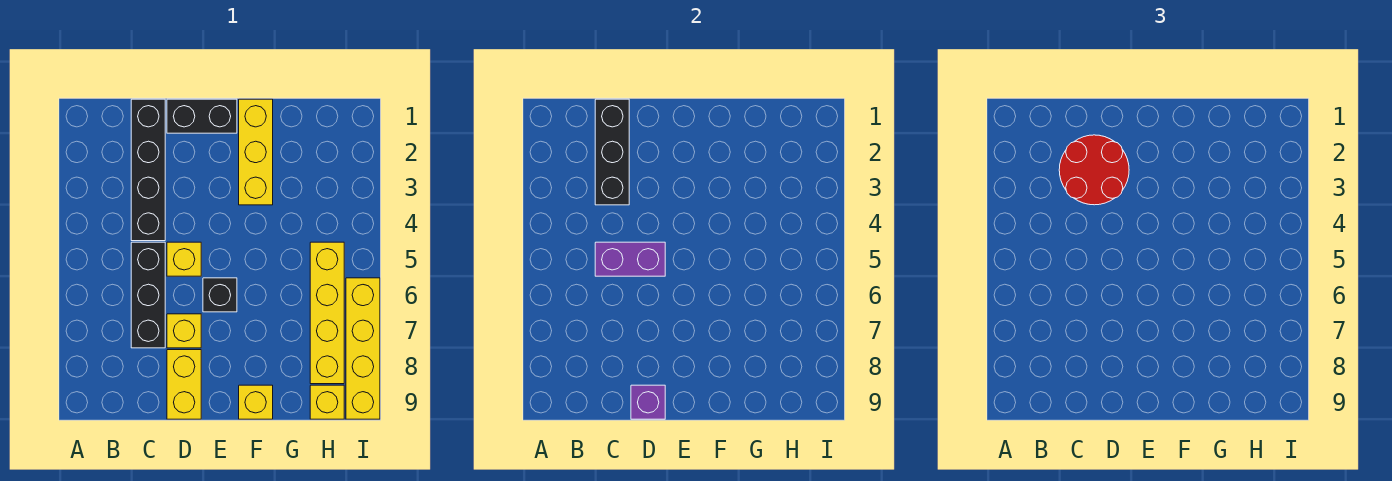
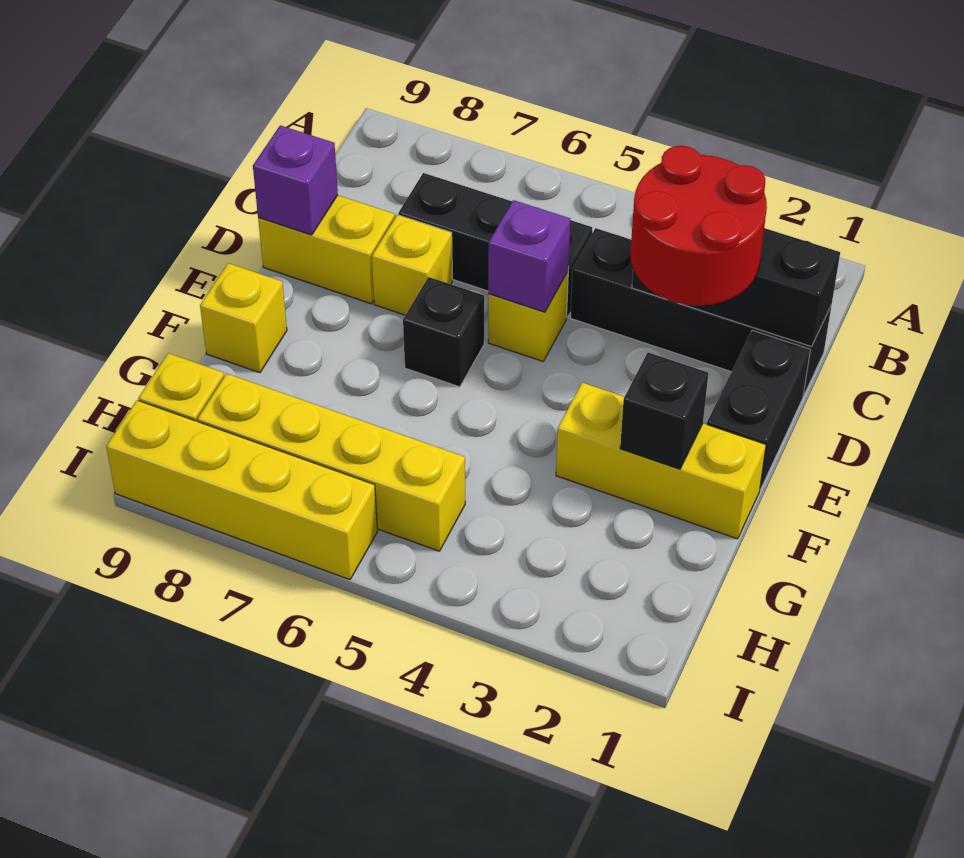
purple brick C5:D5 level 2 -> purple brick D5 level 2
none -> black brick F2 level 2

